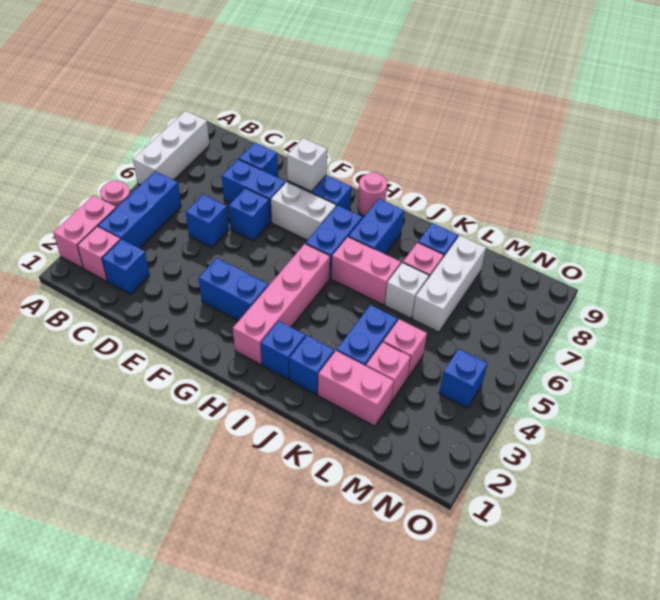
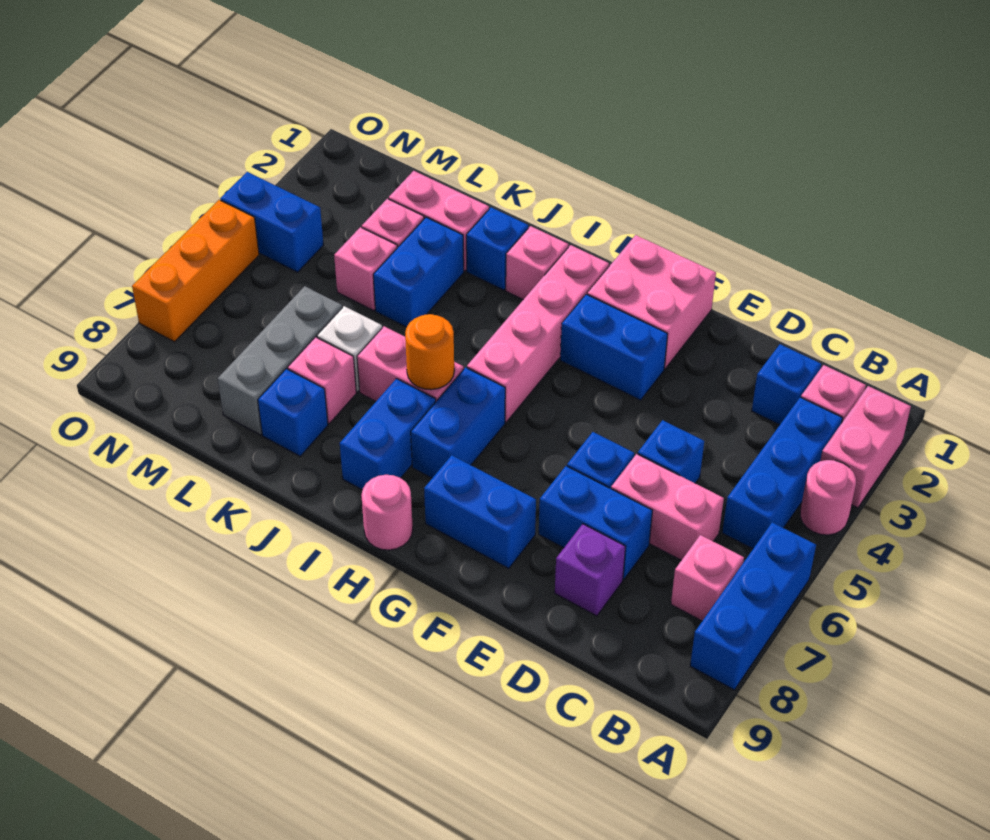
white brick A6:A8 level 1 -> blue brick A6:A8 level 1
none -> pink brick B7 level 1
none -> pink brick C6:D6 level 1
blue brick D8 level 1 -> purple brick D8 level 1
none -> pink brick F1:G2 level 1
white brick F7:G7 level 1 -> none
white brick F8 level 2 -> none
blue brick I2 level 1 -> pink brick I2 level 1
none -> orange round brick I6 level 2
white brick L6:L8 level 1 -> grey brick L6:L8 level 1
blue brick N4 level 1 -> blue brick N4:O4 level 1
none -> orange brick O5:O7 level 1

